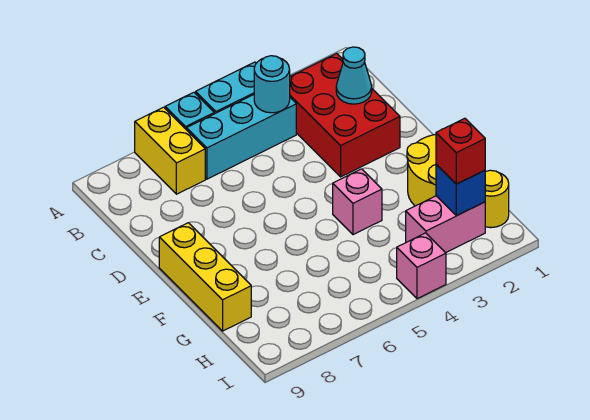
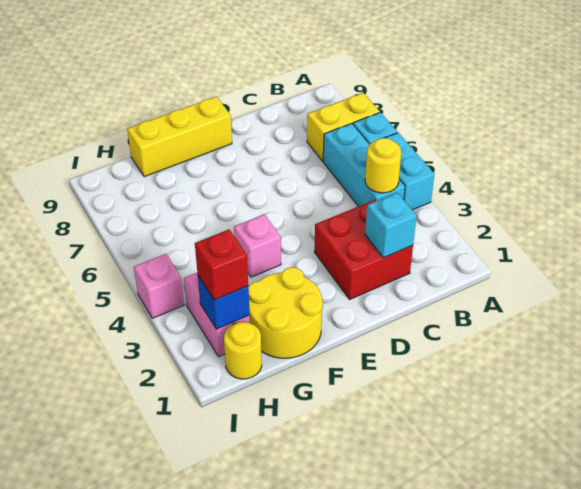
red brick B2:D3 level 1 -> red brick C2:D3 level 1
cyan round brick B4 level 2 -> yellow round brick B4 level 2
cyan cone C2 level 2 -> cyan brick C2 level 2

